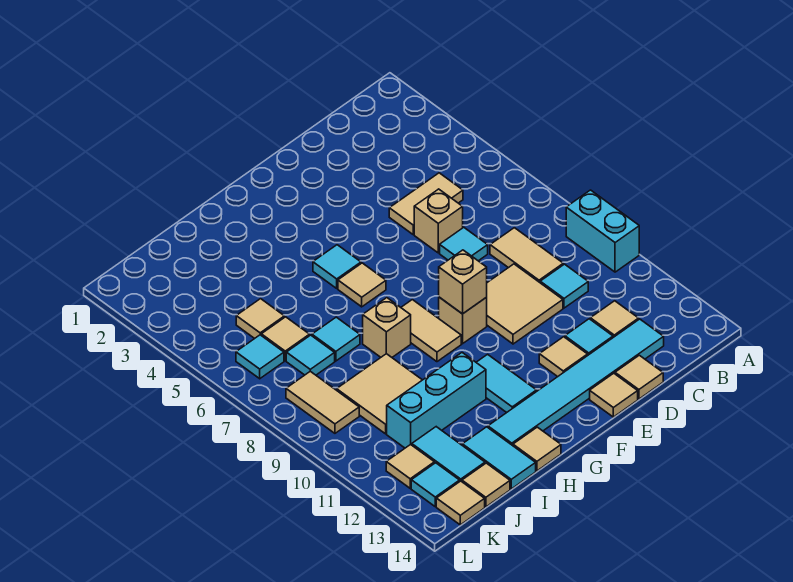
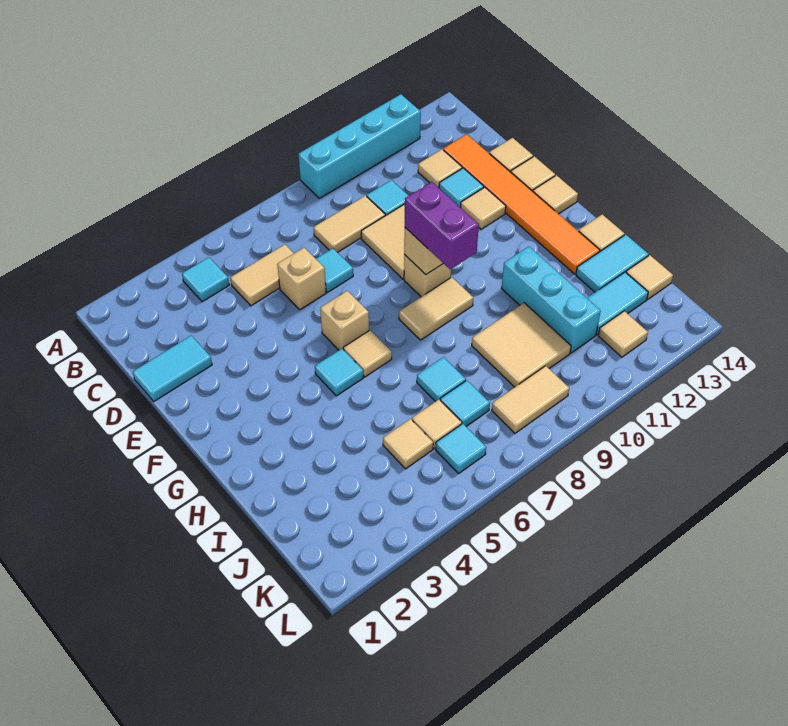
cyan brick A9:A10 level 1 -> cyan brick A9:A12 level 1
tan tile C5:D5 level 1 -> tan tile C5:C6 level 1
cyan tile C13:H13 level 1 -> orange tile C13:H13 level 1
none -> purple brick F9:G9 level 3
cyan tile G11:G12 level 1 -> cyan tile D1:D2 level 1
tan brick H8 level 1 -> tan brick F6 level 1
cyan tile K13 level 1 -> cyan tile B4 level 1
tan tile K14 level 1 -> tan tile F14 level 1

